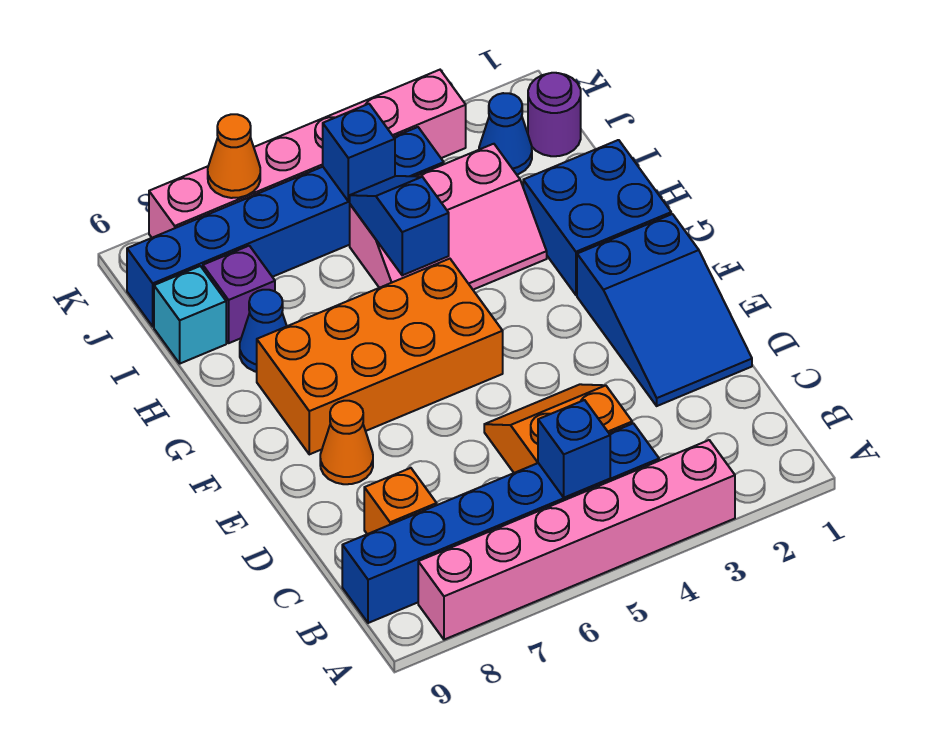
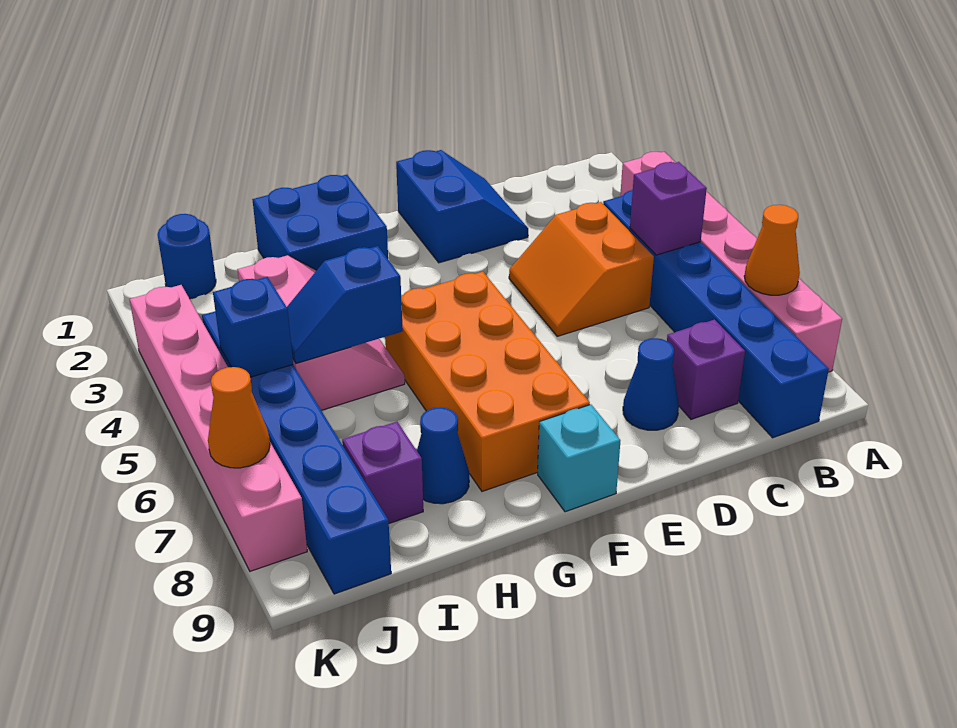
blue brick B5 level 2 -> purple brick B5 level 2
orange brick C8 level 1 -> purple brick C8 level 1
blue slope D1:F2 level 1 top F -> blue slope D1:E2 level 1 top E
orange cone E8 level 1 -> orange cone A7 level 2
cyan brick I9 level 1 -> cyan brick F9 level 1
purple round brick J1 level 1 -> blue round brick J1 level 1
blue cone J2 level 1 -> blue cone D8 level 1

